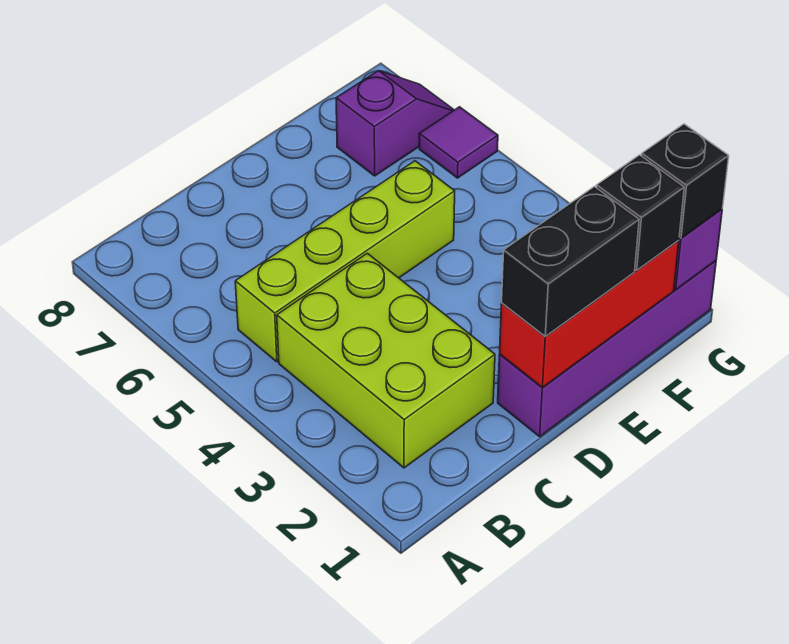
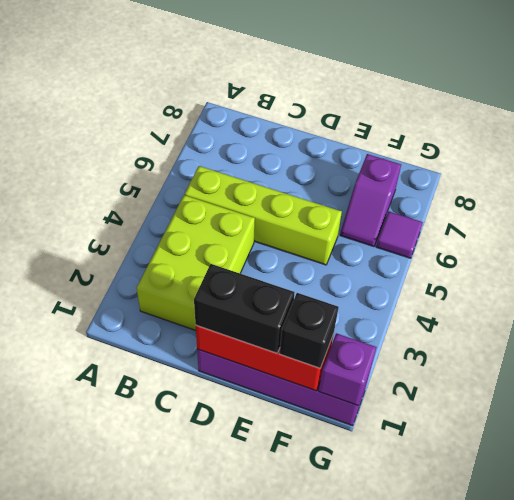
purple slope F7:G7 level 1 top F -> purple slope F6:F7 level 1 top 7
black brick G1 level 3 -> none

